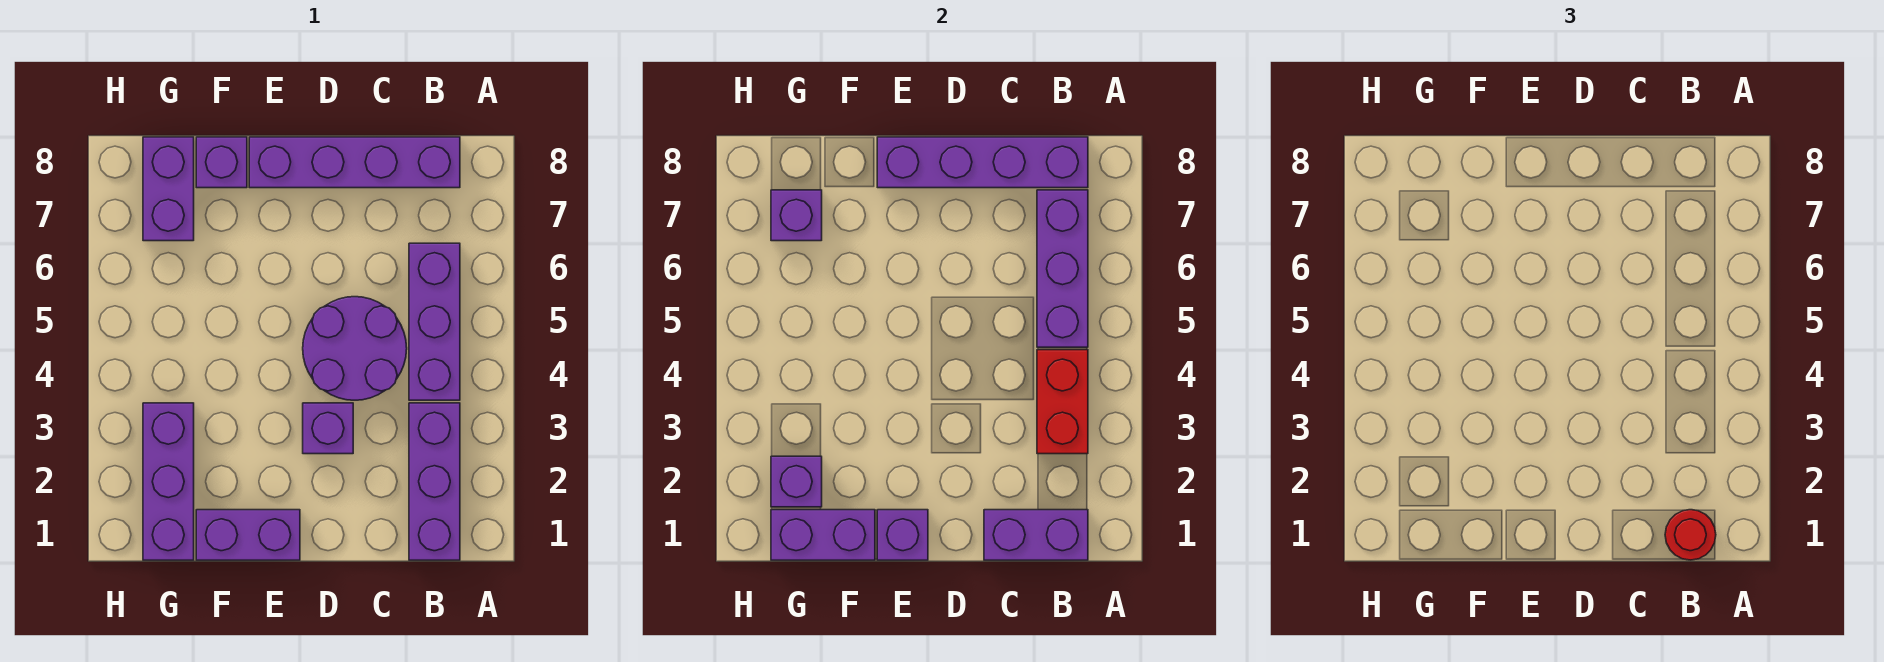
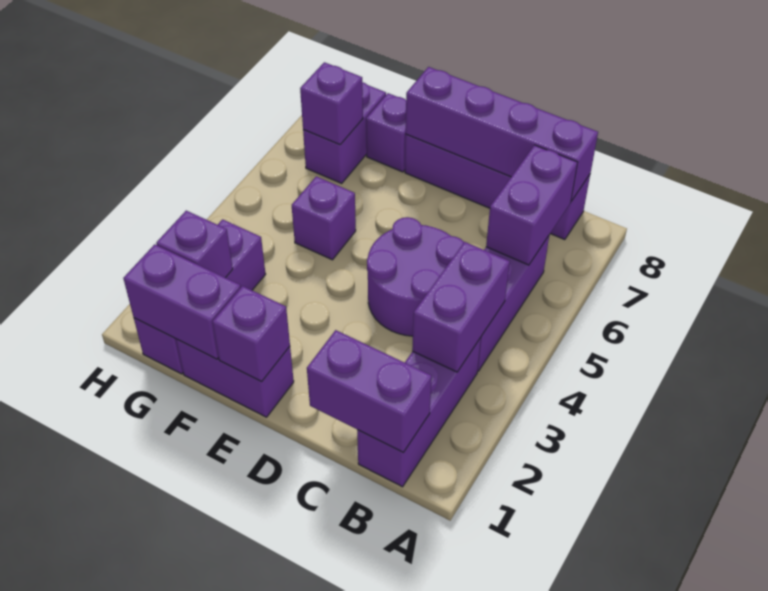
red round brick B1 level 3 -> none
red brick B3:B4 level 2 -> purple brick B3:B4 level 2
purple brick B5:B7 level 2 -> purple brick B6:B7 level 2
purple brick D3 level 1 -> purple brick F5 level 1

